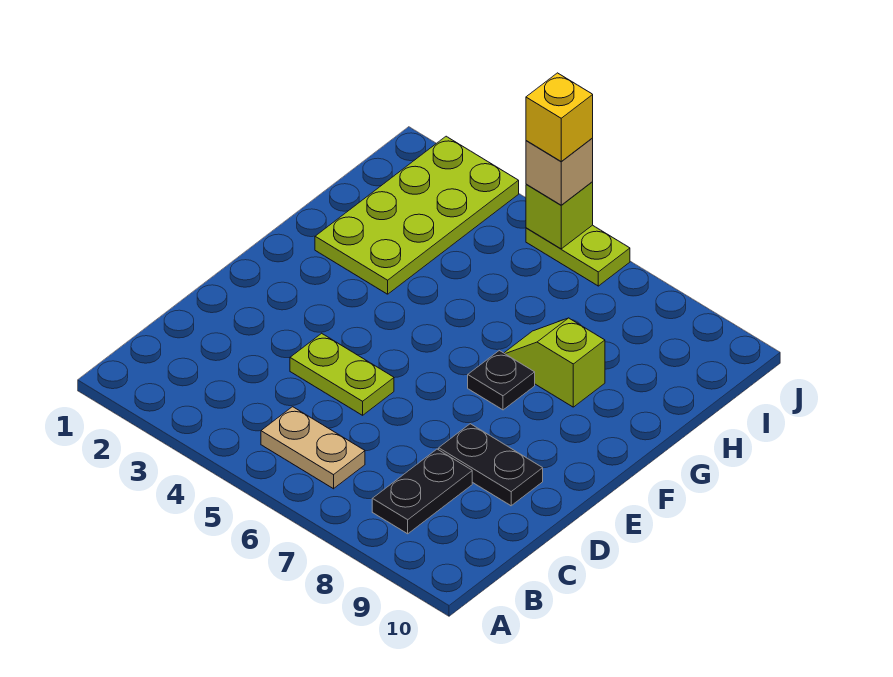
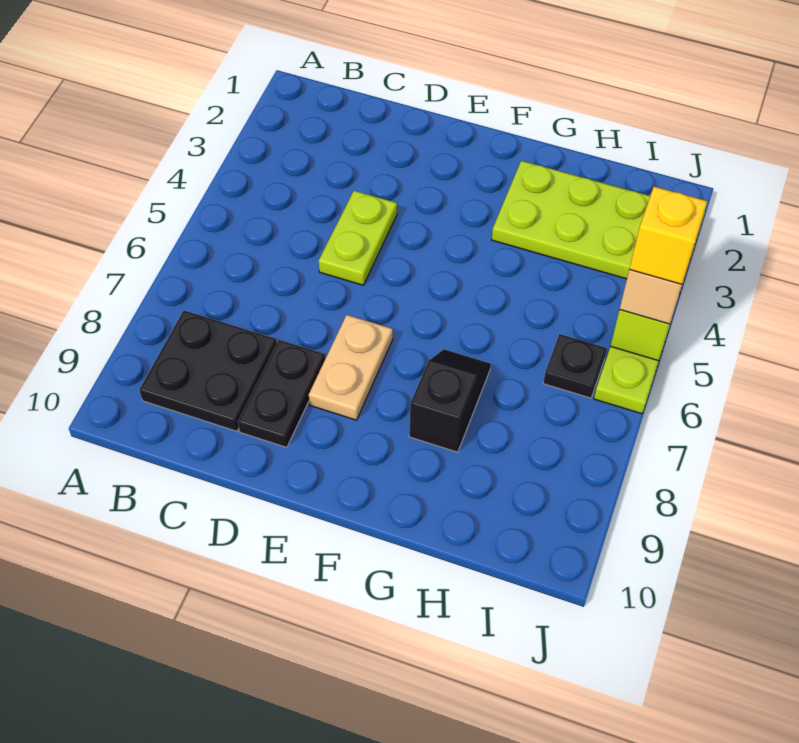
tan plate B5:B6 level 1 -> tan plate E7:E8 level 1
black plate B8:C8 level 1 -> black plate B8:C9 level 1
black plate F7 level 1 -> black plate I6 level 1
lime slope G7:G8 level 1 top 8 -> black slope G7:G8 level 1 top 8

